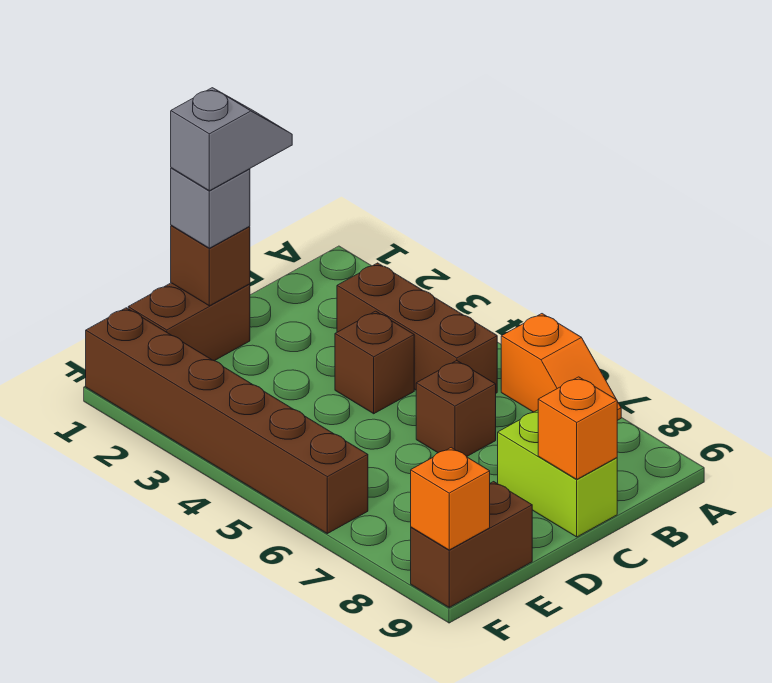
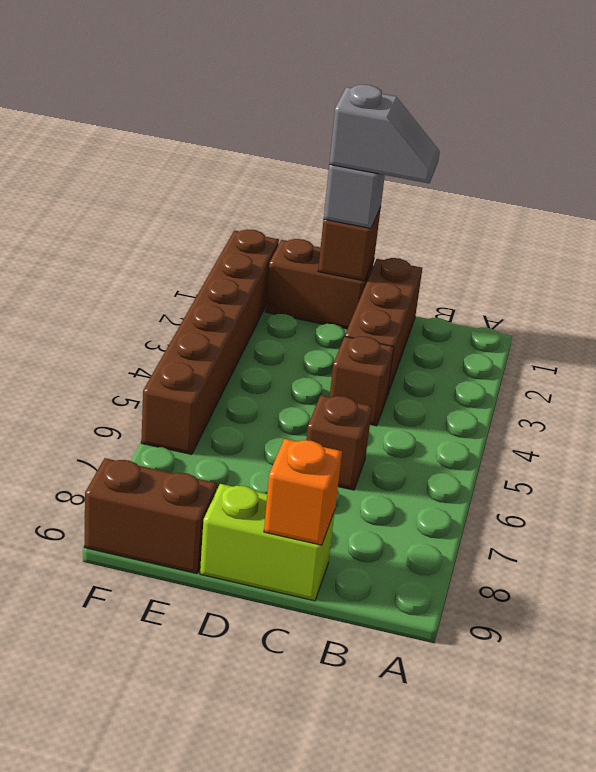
orange slope A6:A7 level 1 top 6 -> none
brown brick B3:B5 level 1 -> brown brick C1:C3 level 1
lime brick C8:C9 level 1 -> lime brick C9:D9 level 1
orange brick F9 level 2 -> none

